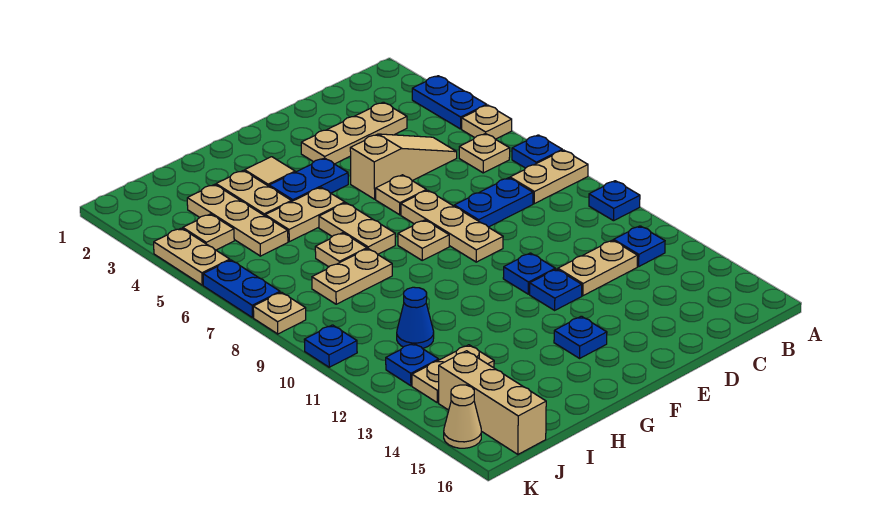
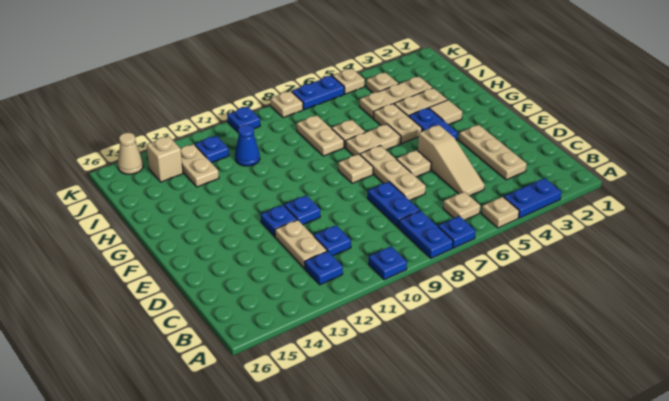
tan plate A8:B8 level 1 -> blue plate A8:B8 level 1
tan plate E7:E9 level 1 -> tan plate D7:F7 level 1
blue plate F14 level 1 -> blue plate C11 level 1
tan brick J14:J16 level 1 -> tan brick J14 level 1
tan plate K4:K5 level 1 -> tan plate K5 level 1

